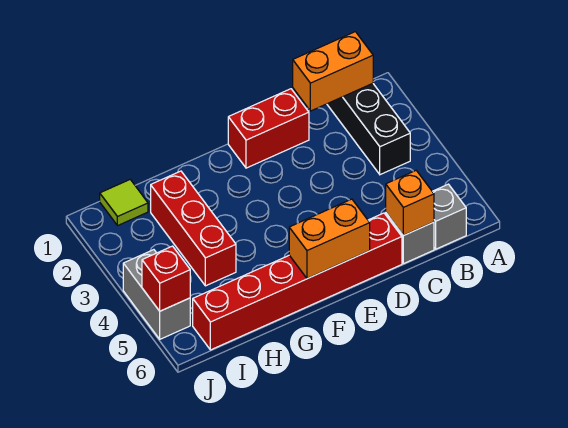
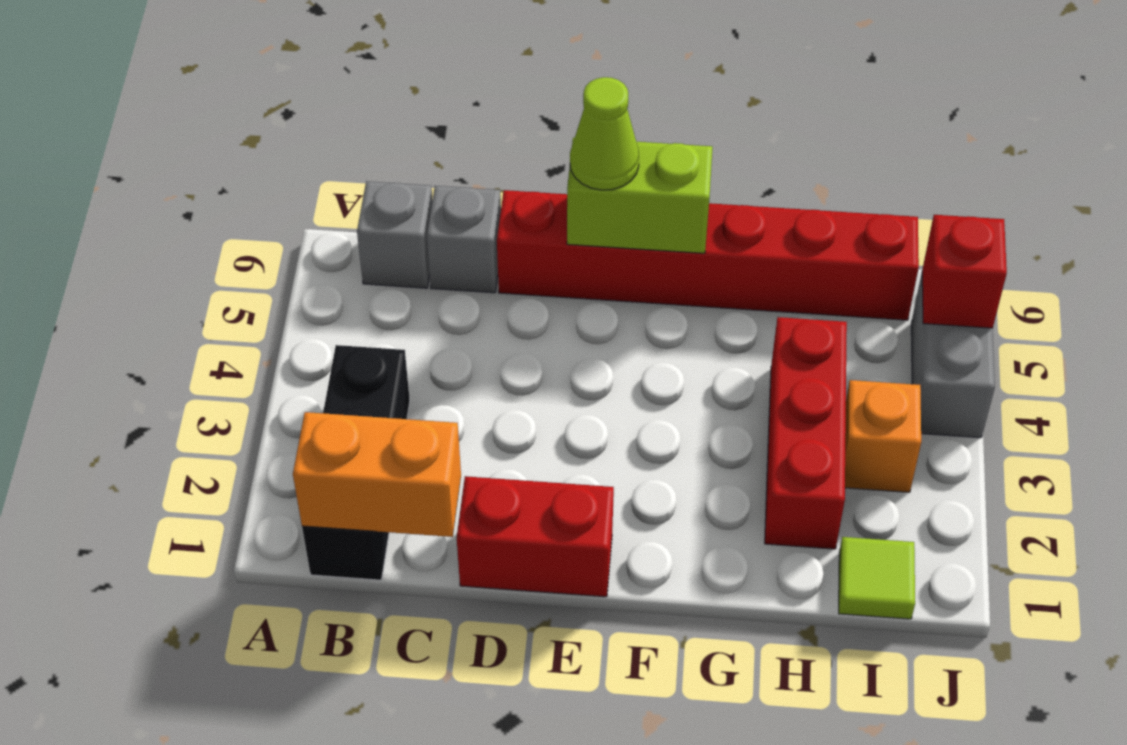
orange brick C6 level 2 -> orange brick I3 level 1
orange brick E6:F6 level 2 -> lime brick E6:F6 level 2
none -> lime cone E6 level 3

